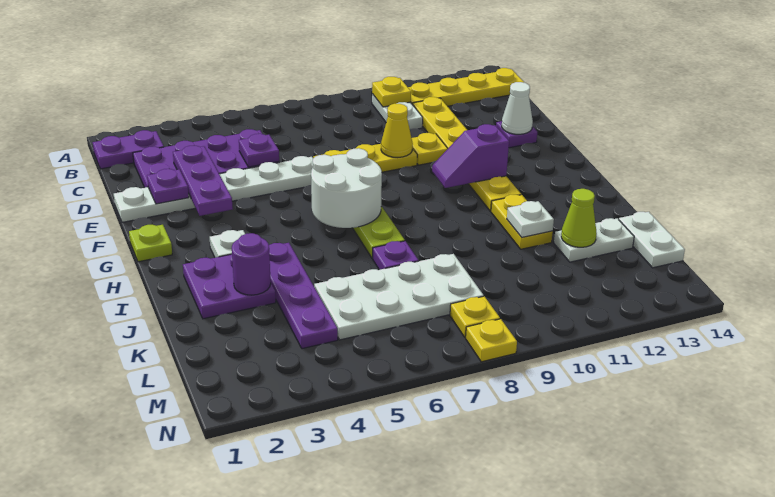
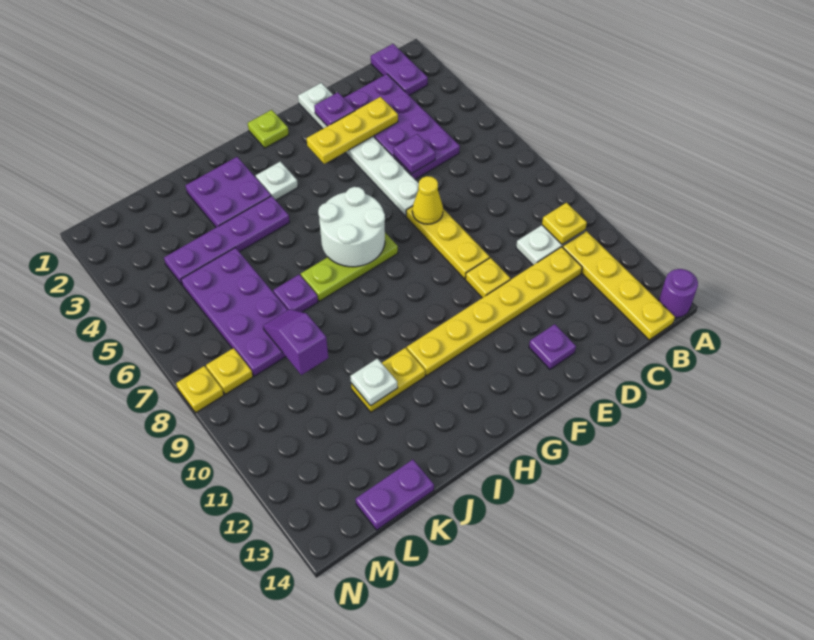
purple plate D3:F3 level 2 -> yellow plate D3:F3 level 2
yellow cone E9 level 2 -> yellow cone E7 level 2
white cone E13 level 2 -> none
purple slope G10:G11 level 2 top 11 -> purple slope K8:K9 level 2 top 9
purple round brick J3 level 2 -> purple round brick A14 level 1
white plate K5:L8 level 1 -> purple plate K5:L8 level 1
white plate K12:K13 level 1 -> none
lime cone K12 level 2 -> none
white plate K14:L14 level 1 -> purple plate K14:L14 level 1

